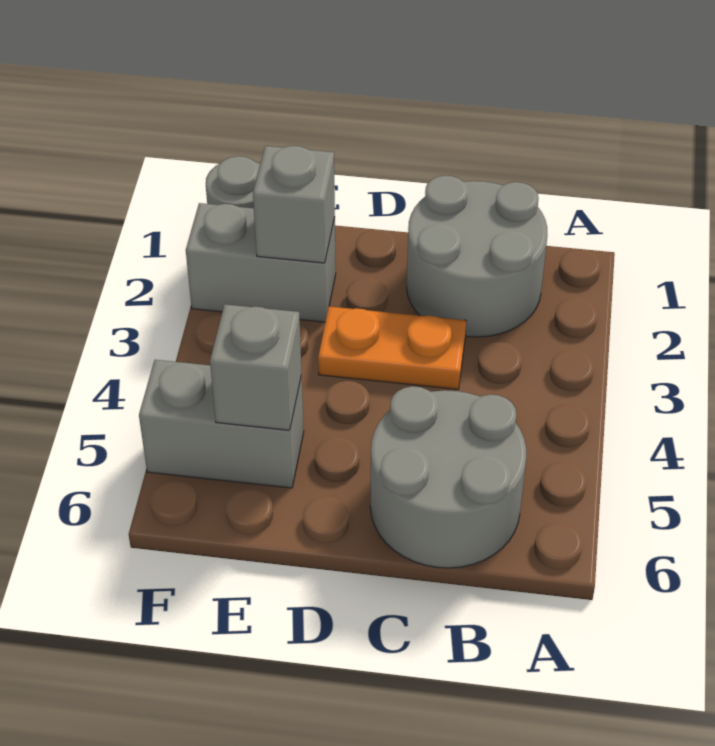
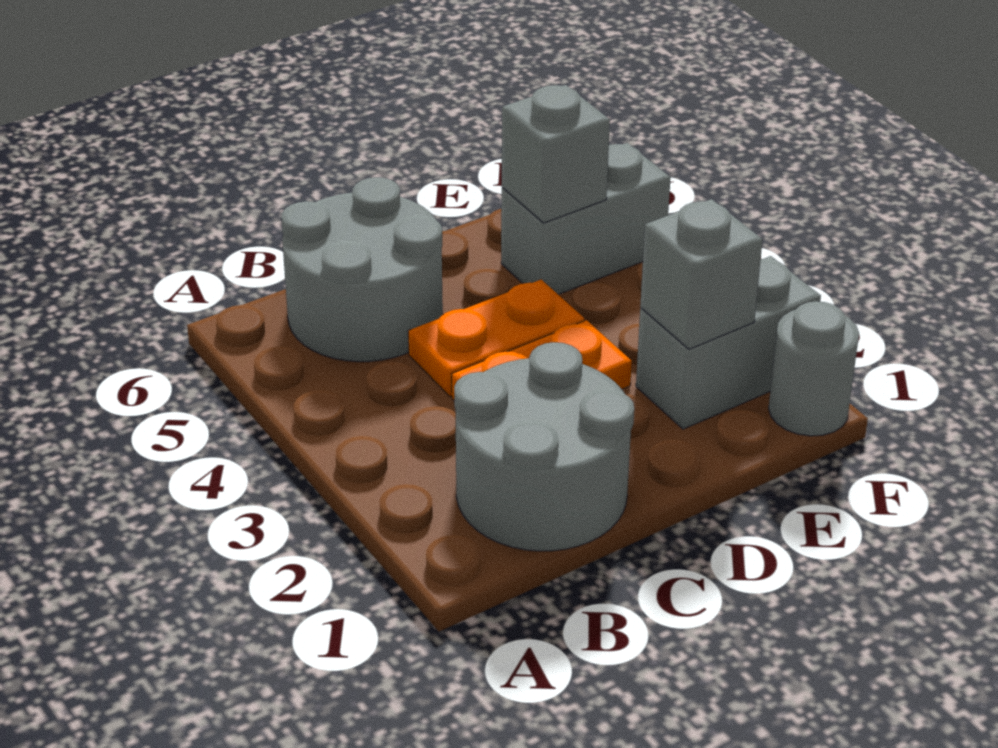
none -> orange plate C4:D4 level 1

